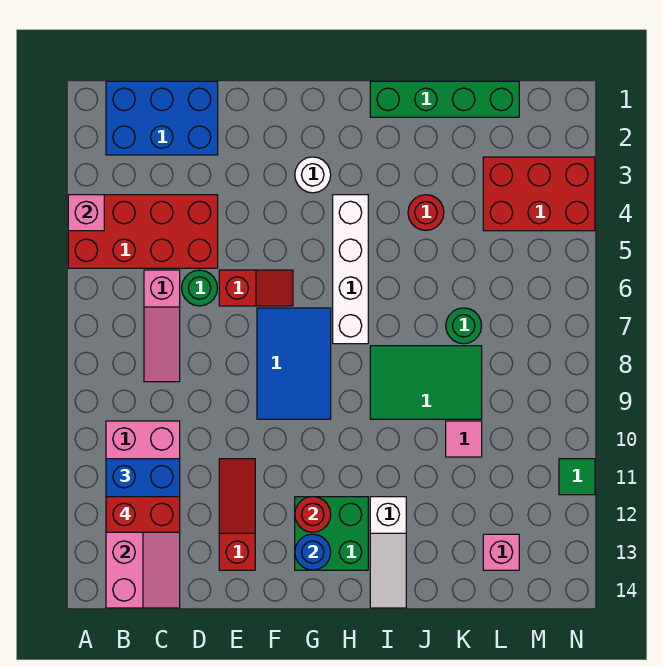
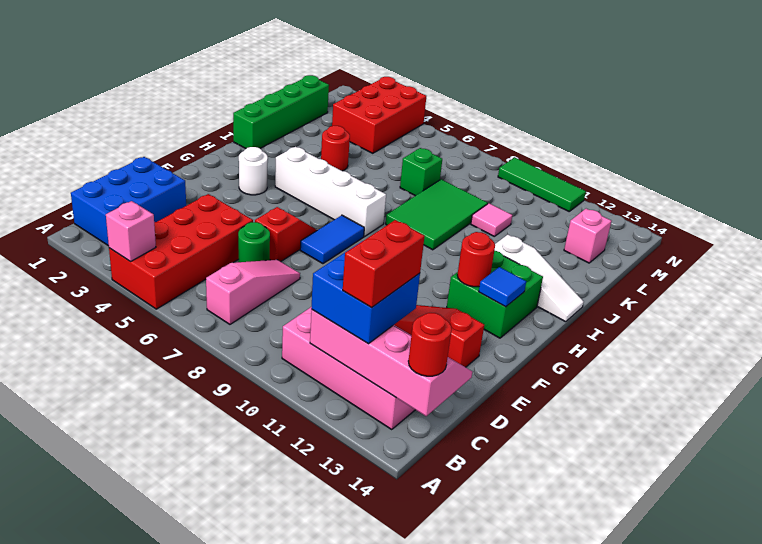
none -> red round brick B14 level 3
pink slope C6:C8 level 1 top 6 -> pink slope B7:D7 level 1 top B
blue tile F7:G9 level 1 -> blue tile F7:G7 level 1
blue round brick G13 level 2 -> blue tile G13 level 2
green round brick K7 level 1 -> green brick K7 level 1
green tile N11 level 1 -> green tile N9:N11 level 1

